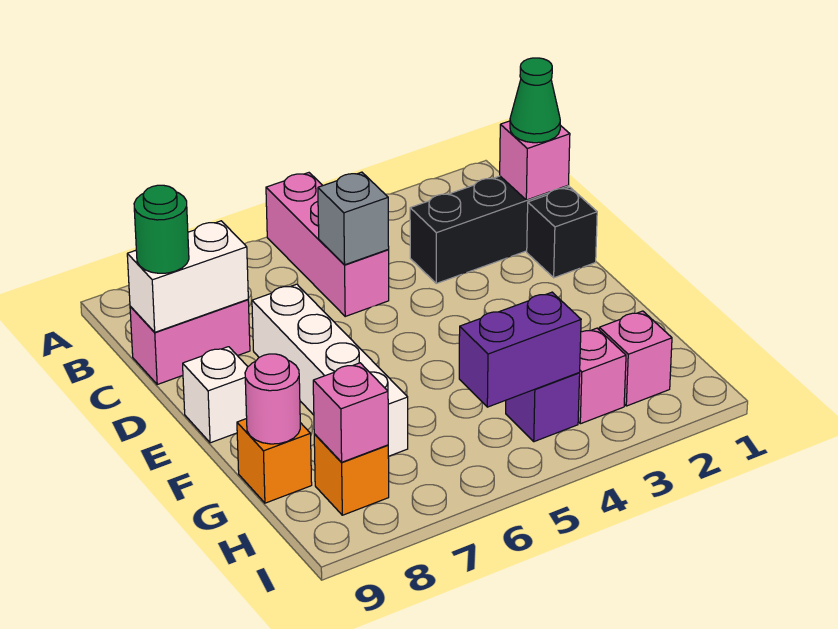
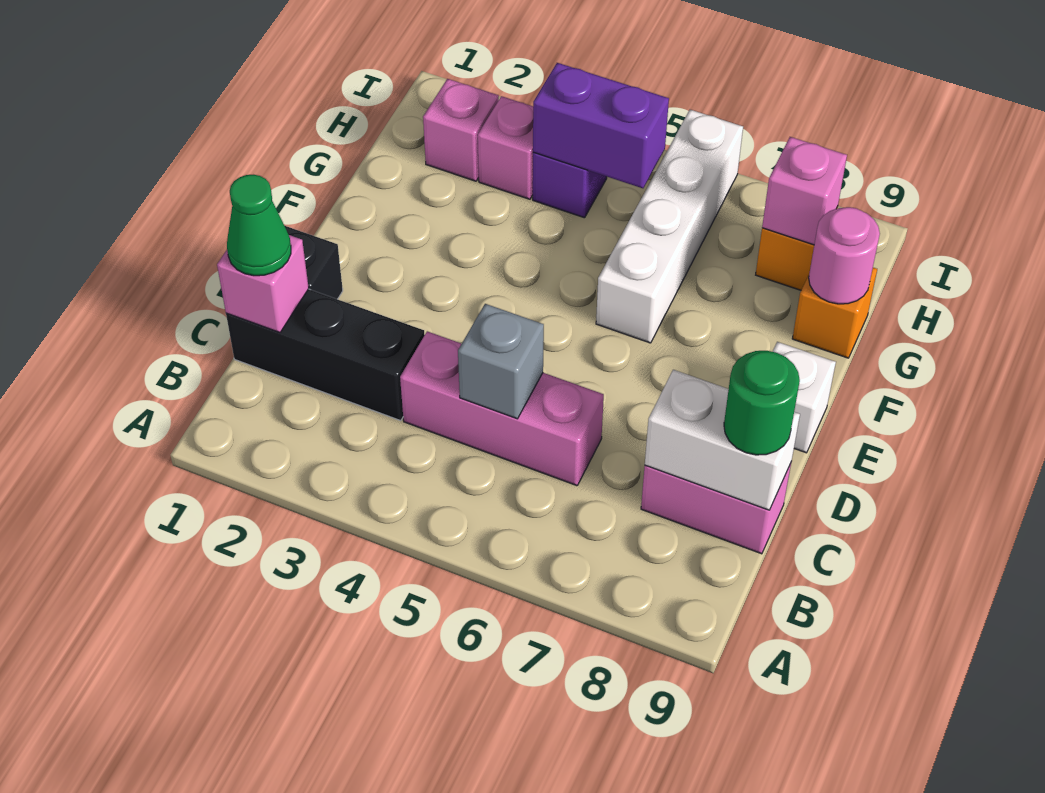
pink brick A5:C5 level 1 -> pink brick C4:C6 level 1
white brick D7:G7 level 1 -> white brick F6:I6 level 1

